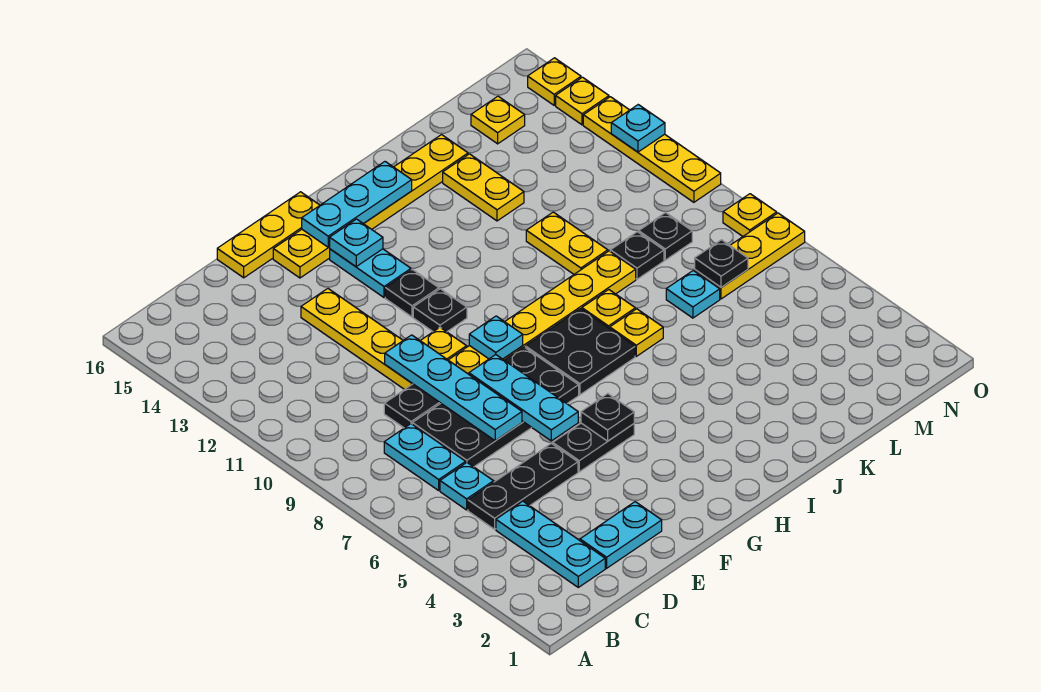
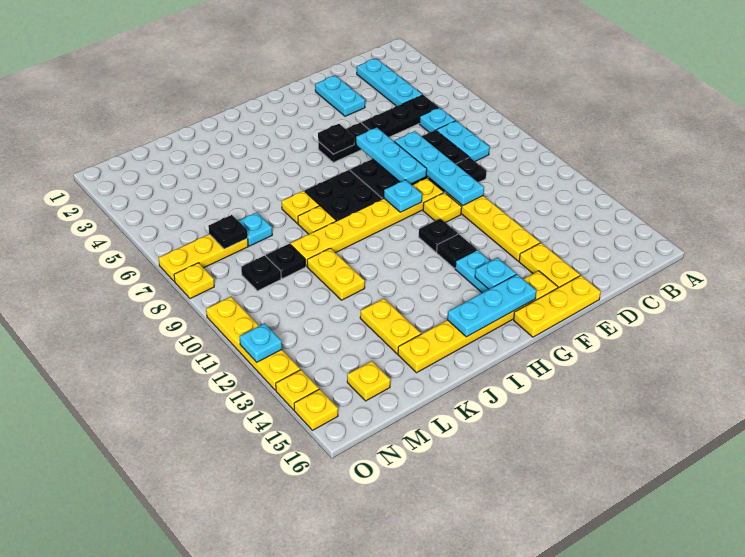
cyan plate D2:E2 level 1 -> cyan plate E2:E3 level 1
none -> yellow plate E14:E15 level 1

